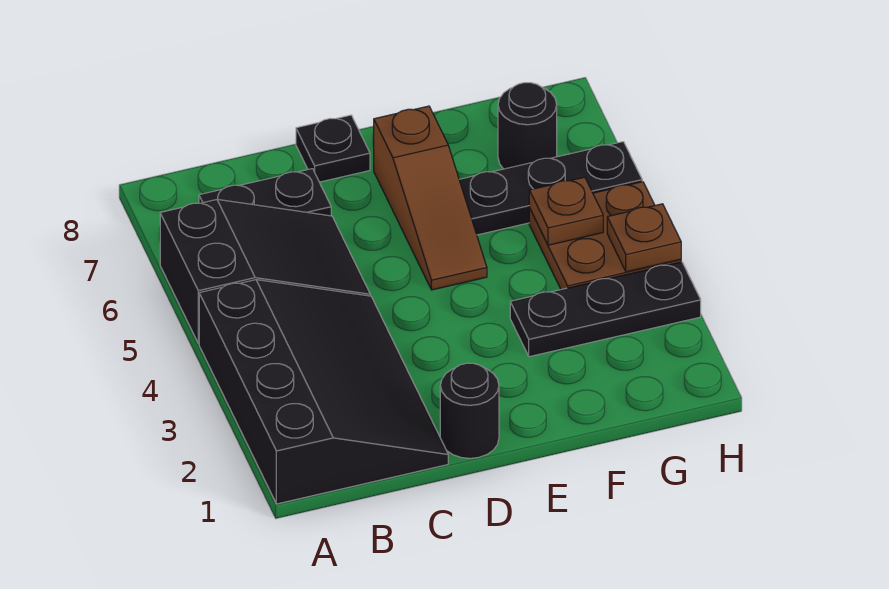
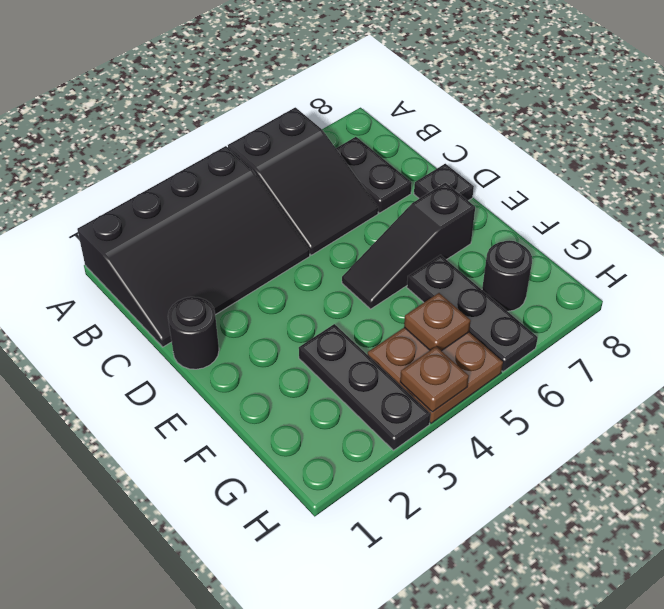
brown slope E5:E7 level 1 top 7 -> black slope E5:E7 level 1 top 7

